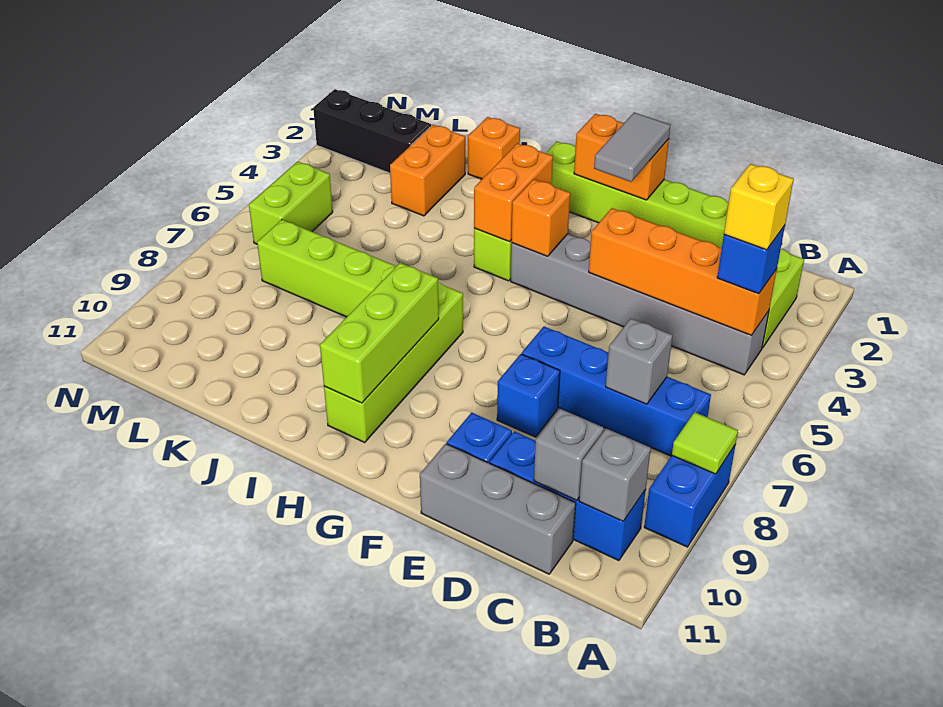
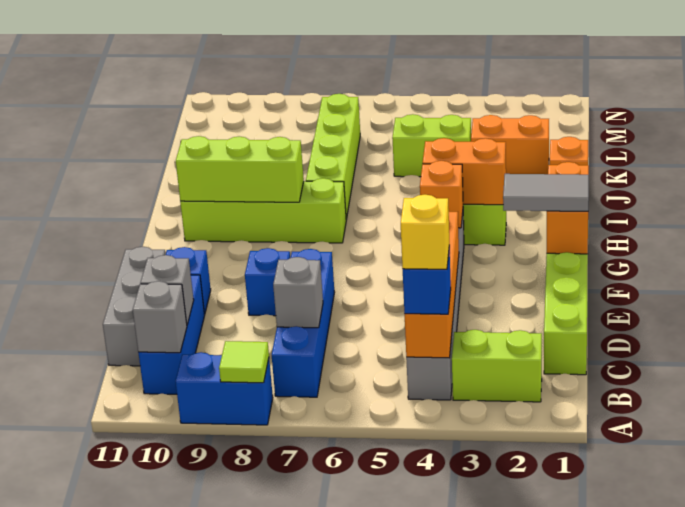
black brick L2:N2 level 1 -> none
lime brick M5:M6 level 1 -> lime brick K4:K5 level 1

